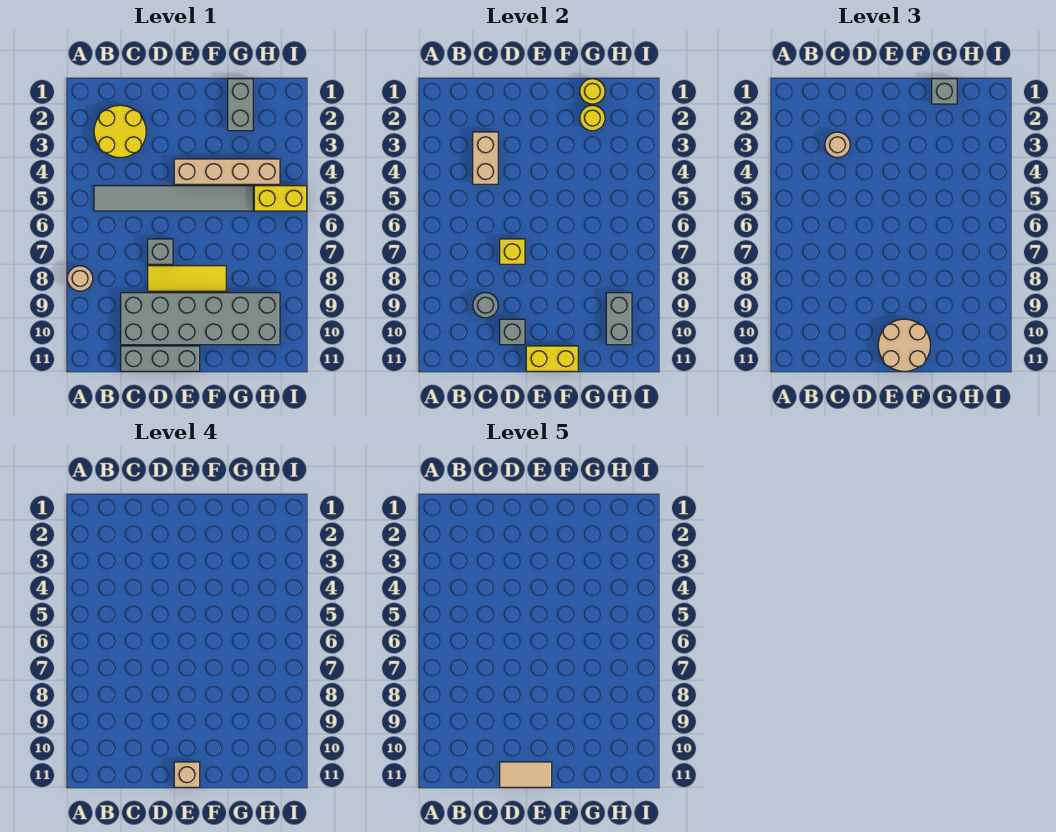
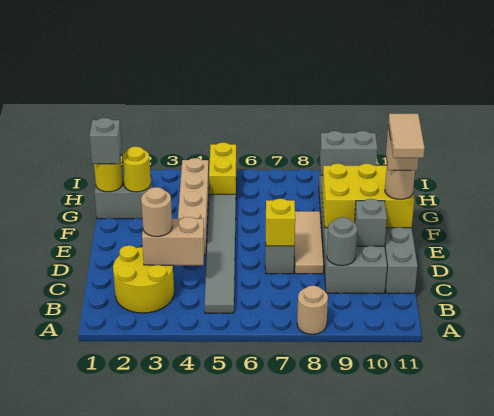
yellow tile D8:F8 level 1 -> tan tile D8:F8 level 1
tan round brick E10:F11 level 3 -> tan round brick E11 level 3
yellow brick E11:F11 level 2 -> yellow brick E9:F11 level 2

